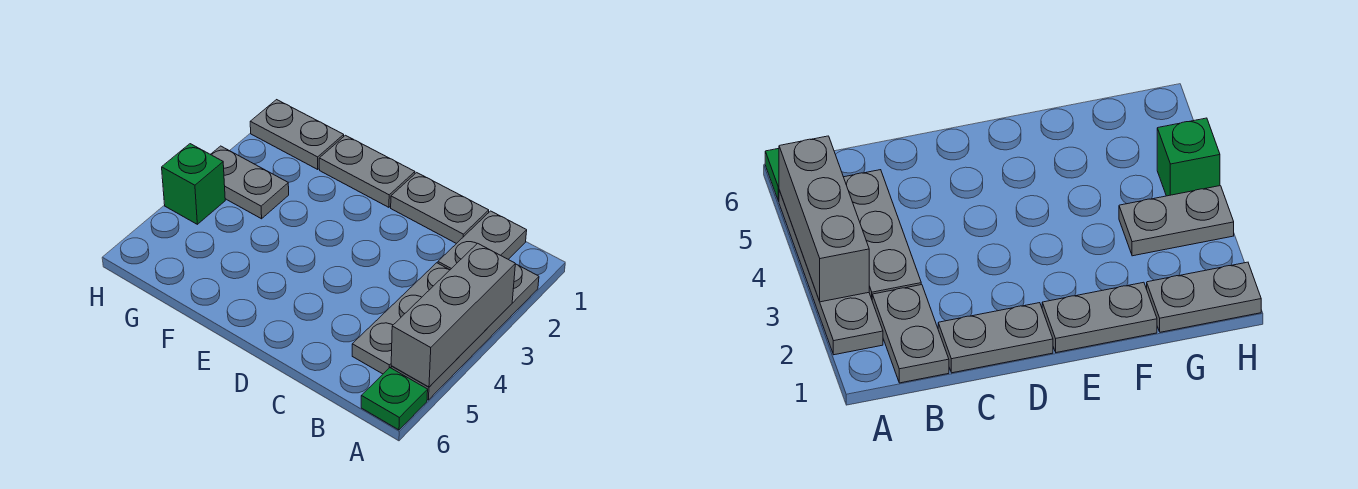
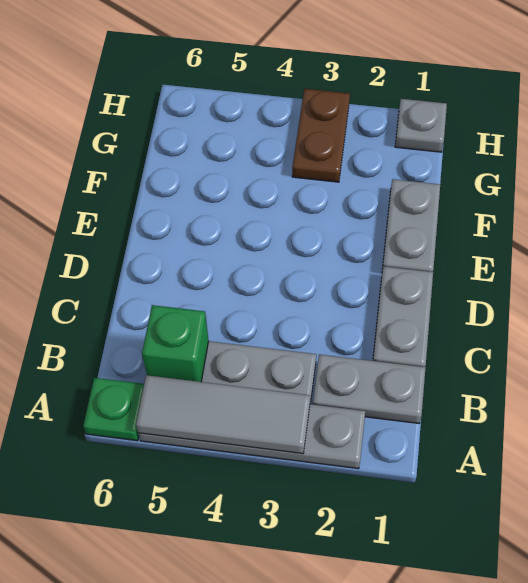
grey brick A3:A5 level 2 -> grey tile A3:A5 level 2
grey plate G1:H1 level 1 -> grey plate H1 level 1
grey plate G3:H3 level 1 -> brown plate G3:H3 level 1
green brick H4 level 1 -> green brick B5 level 2

